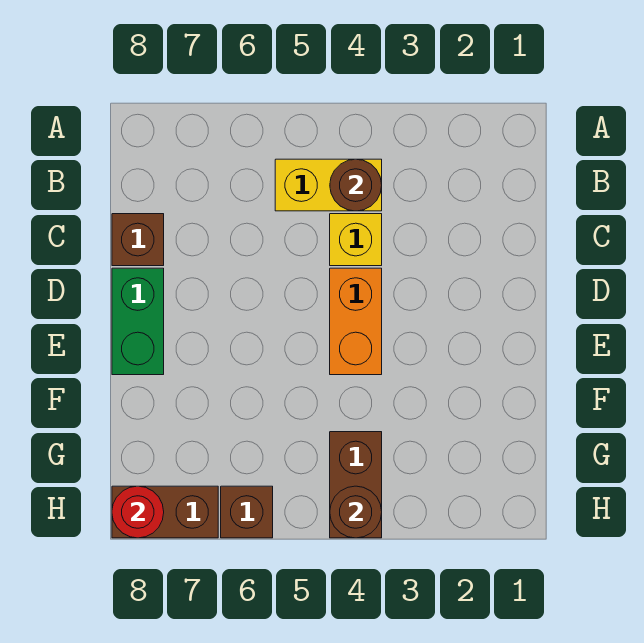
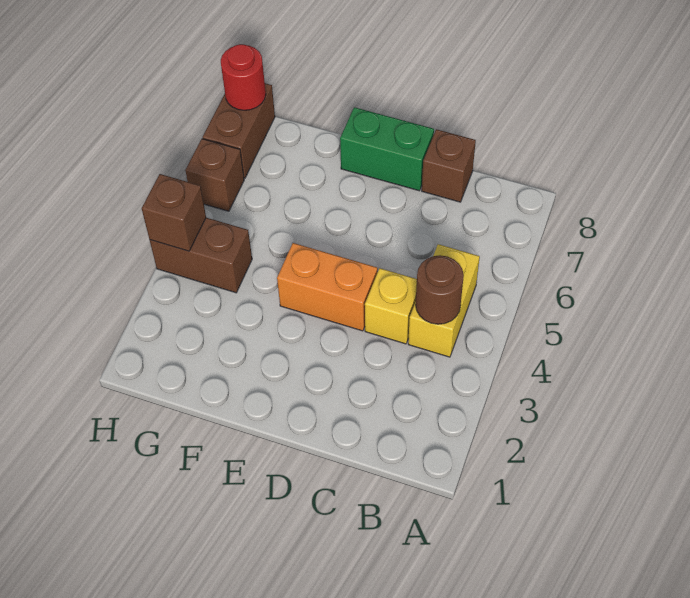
brown round brick H4 level 2 -> brown brick H4 level 2

